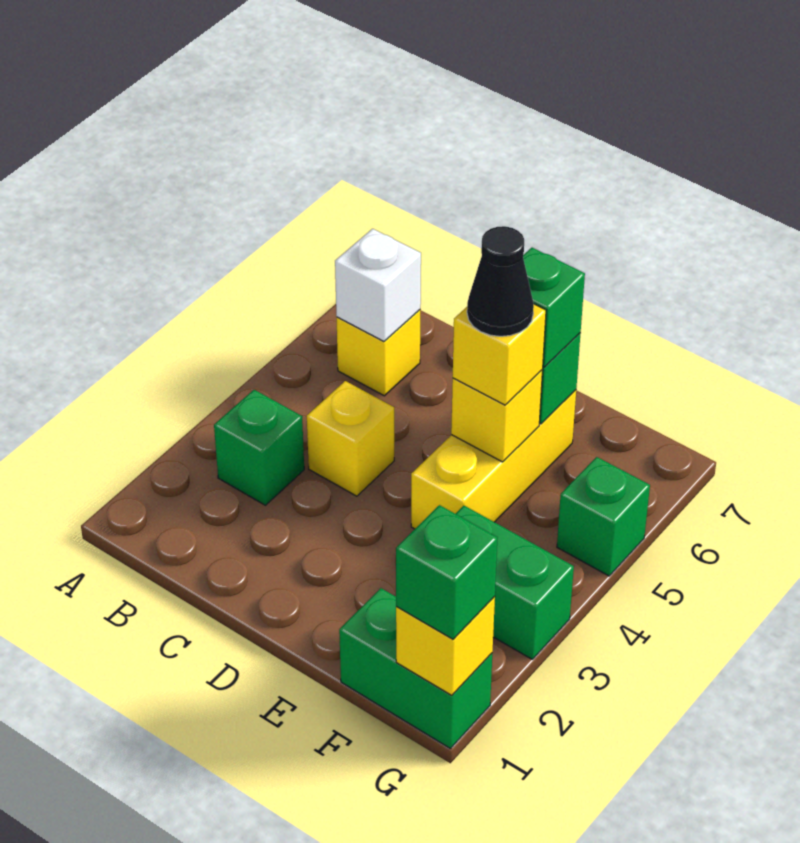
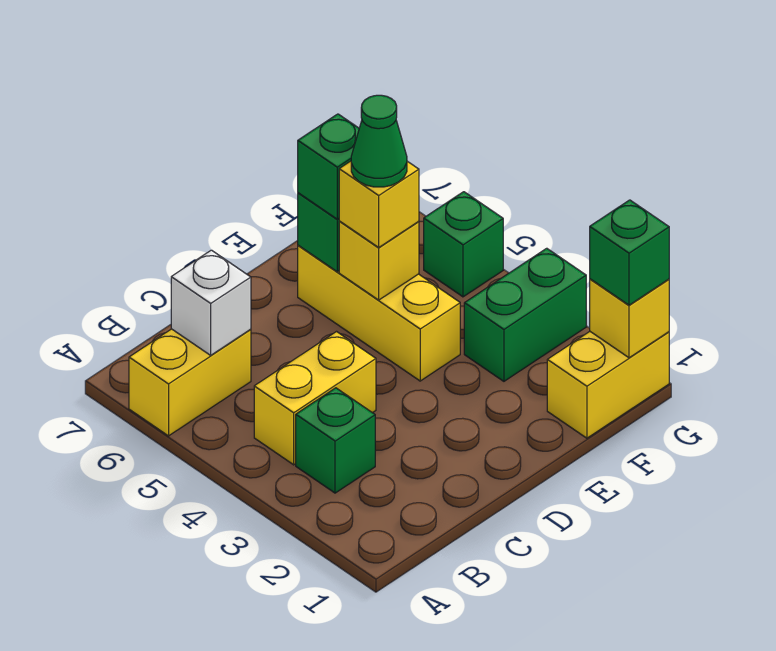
yellow brick B6 level 1 -> yellow brick A6:B6 level 1
yellow brick C4 level 1 -> yellow brick B4:C4 level 1
black cone E5 level 4 -> green cone E5 level 4
green brick F1:G1 level 1 -> yellow brick F1:G1 level 1

